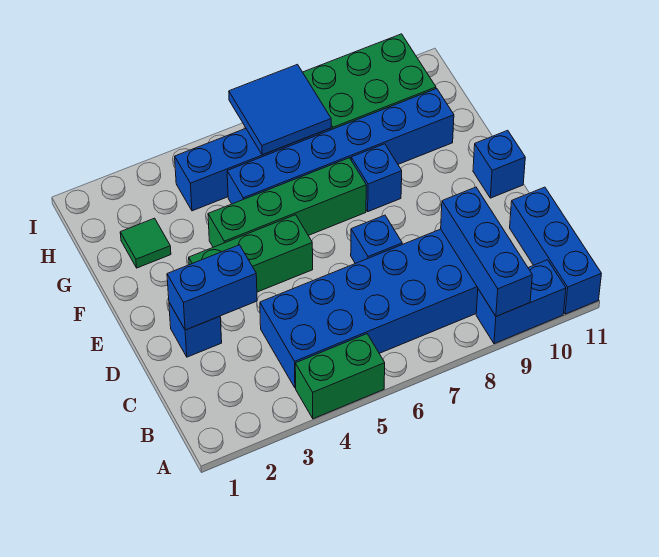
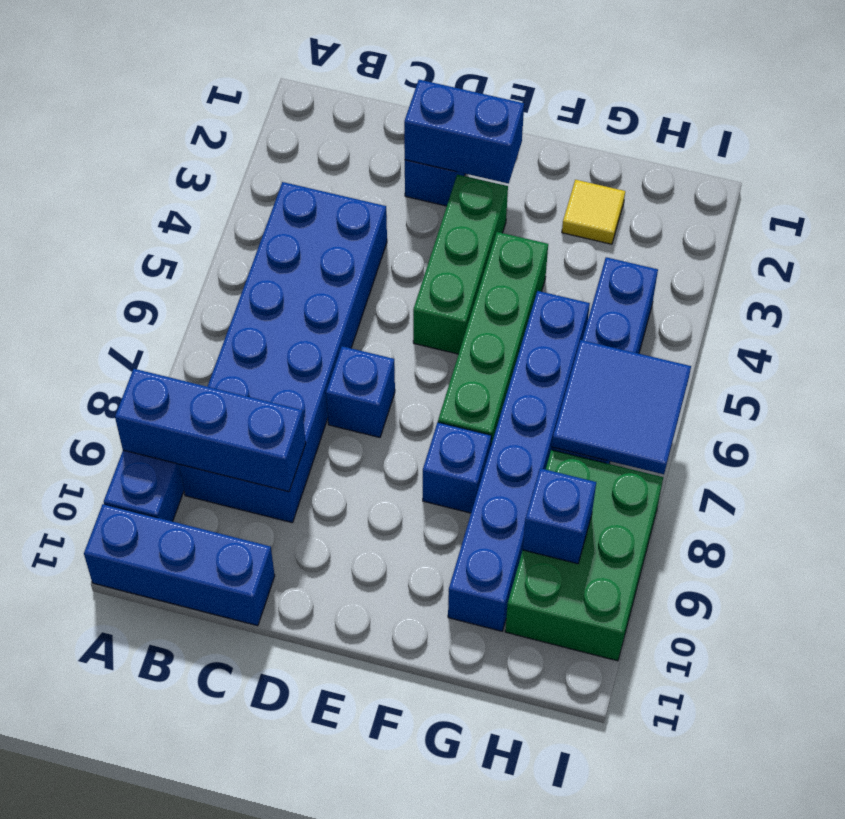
green brick A4:A5 level 1 -> none
blue brick D2:D3 level 2 -> blue brick D2:E2 level 2
blue brick E11 level 1 -> blue brick H9 level 2
green tile G2 level 1 -> yellow tile G2 level 1

